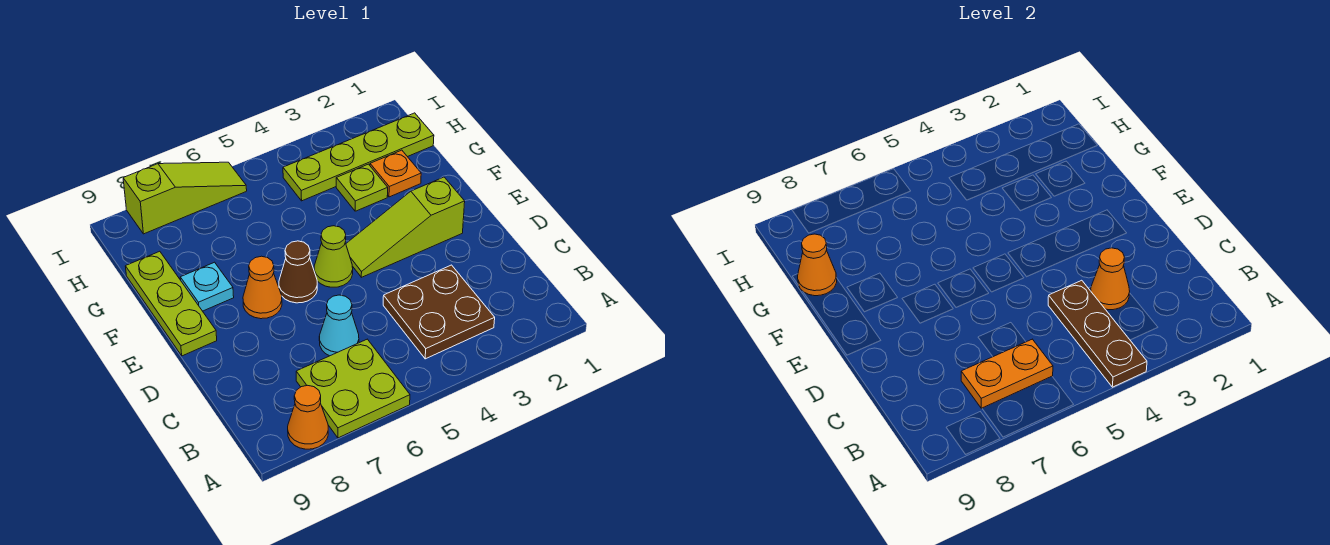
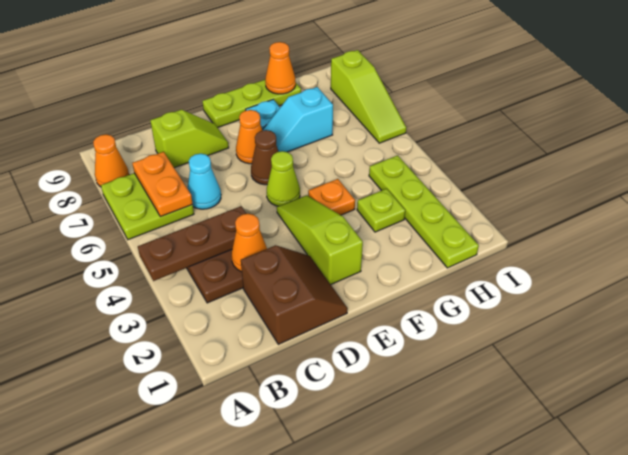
none -> brown slope C1:D2 level 1 top C
none -> lime slope C8:D8 level 1 top C
none -> cyan slope F7:G7 level 1 top G
orange plate G2 level 1 -> orange plate F4 level 1

